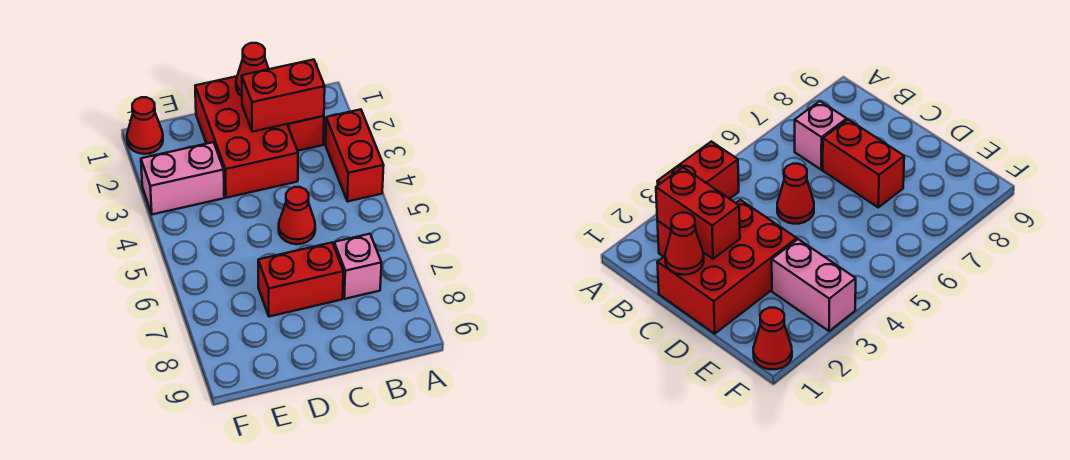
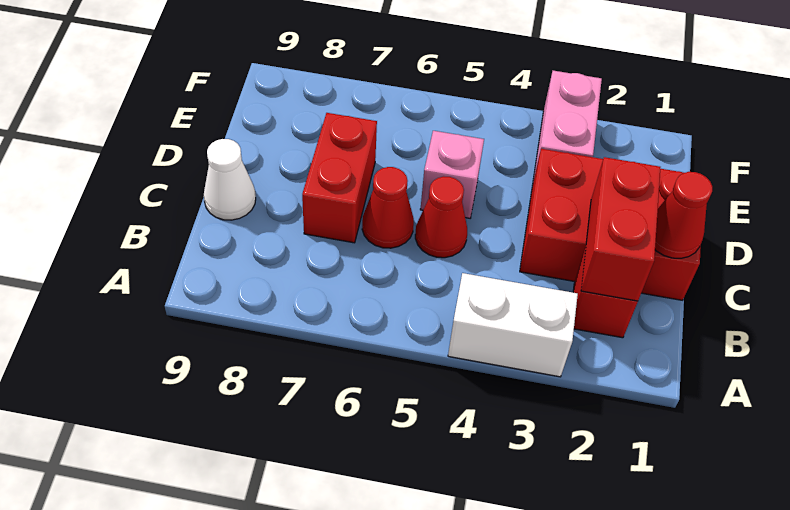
red brick A3:A4 level 1 -> white brick A3:A4 level 1
pink brick B7 level 1 -> pink brick D5 level 1
none -> white cone C9 level 1
red cone F1 level 1 -> red cone C6 level 1

